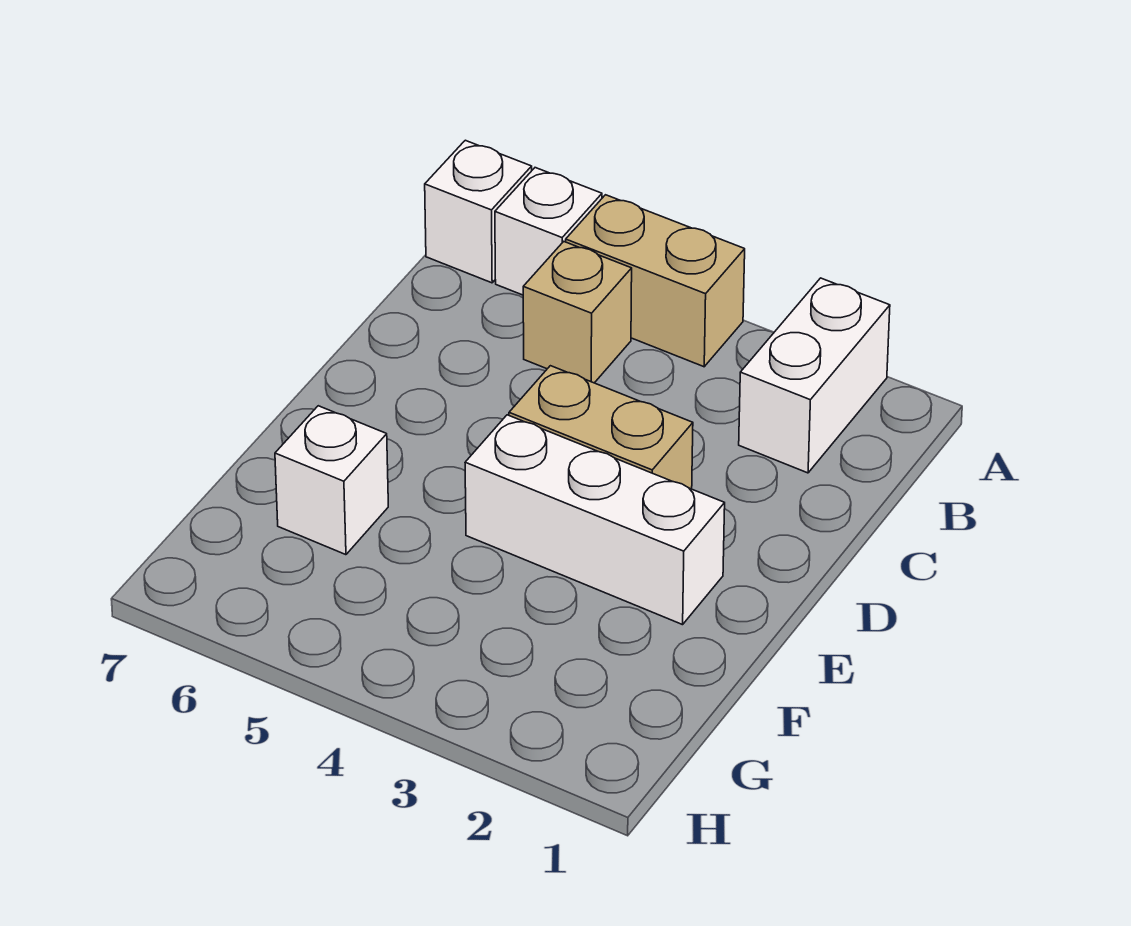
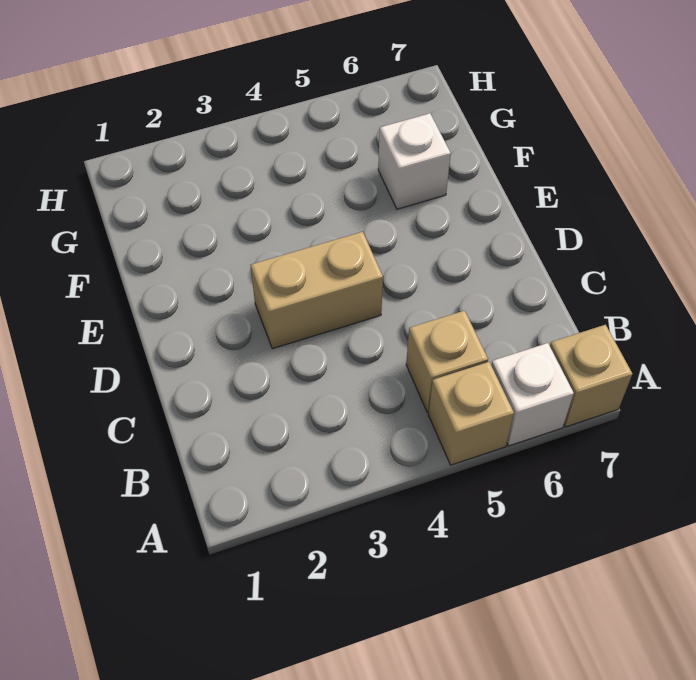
white brick A2:B2 level 1 -> none
tan brick A4:A5 level 1 -> tan brick A5 level 1
white brick A7 level 1 -> tan brick A7 level 1
white brick E2:E4 level 1 -> none

